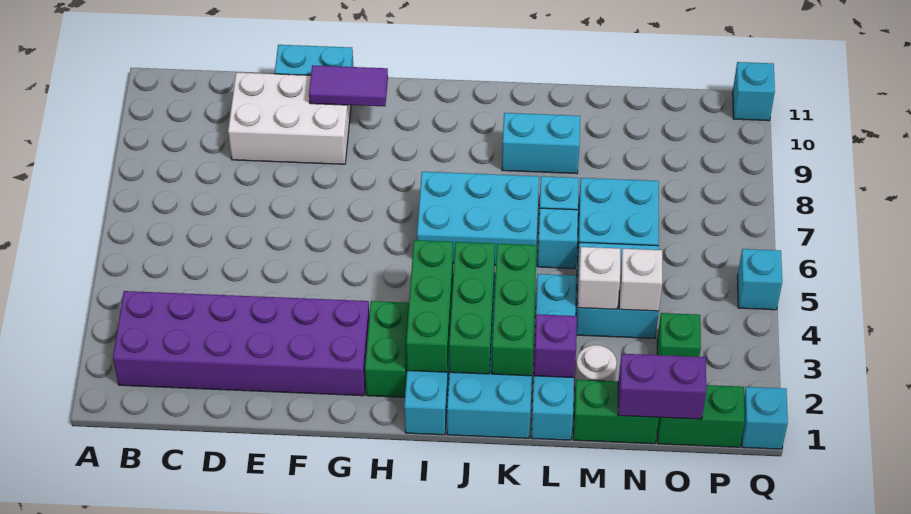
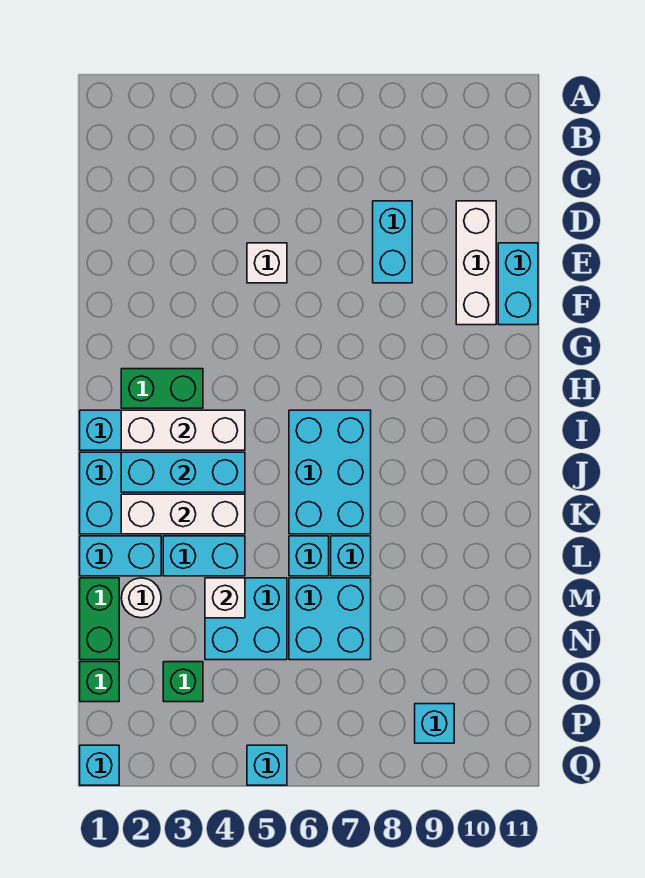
purple brick B2:G3 level 1 -> none
white brick D9:F10 level 1 -> white brick D10:F10 level 1
purple tile F10:G10 level 2 -> none
green brick I2:I4 level 2 -> white brick I2:I4 level 2
green brick J2:J4 level 2 -> cyan brick J2:J4 level 2
green brick K2:K4 level 2 -> white brick K2:K4 level 2
cyan brick K9:L9 level 1 -> cyan brick D8:E8 level 1
purple brick L2 level 2 -> none
purple brick N1:O1 level 2 -> none
white brick N4 level 2 -> white brick E5 level 1
green brick O1:P1 level 1 -> green brick O1 level 1
cyan brick Q11 level 1 -> cyan brick P9 level 1

